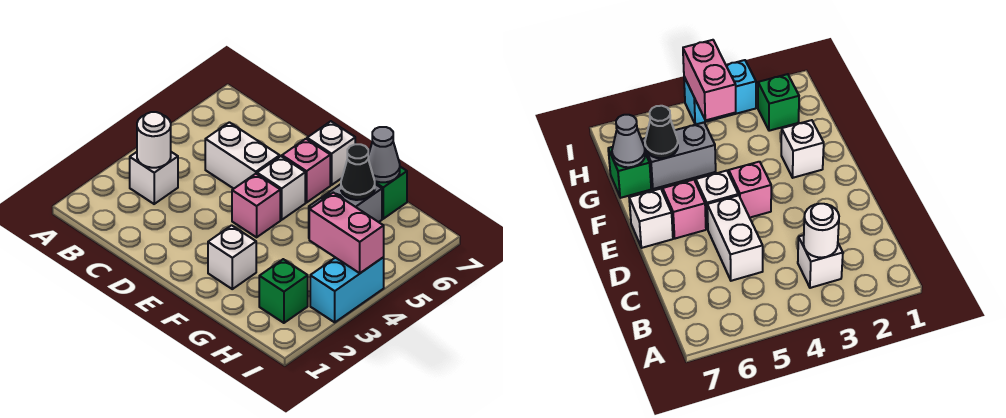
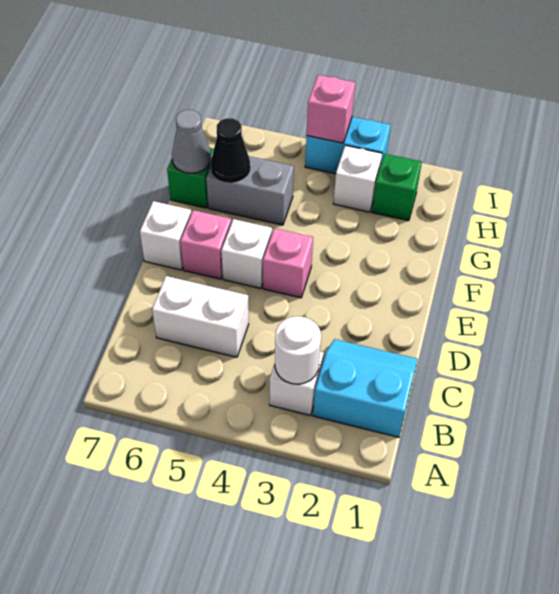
none -> cyan slope B1:C2 level 1 top B
white brick C5:D5 level 1 -> white brick C5:C6 level 1
white brick F2 level 1 -> white brick H3 level 1
pink brick H4:I4 level 2 -> pink brick I4 level 2

